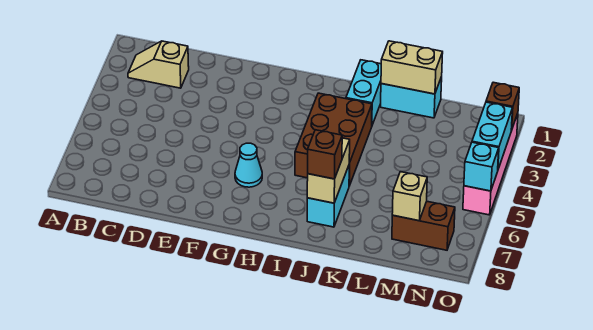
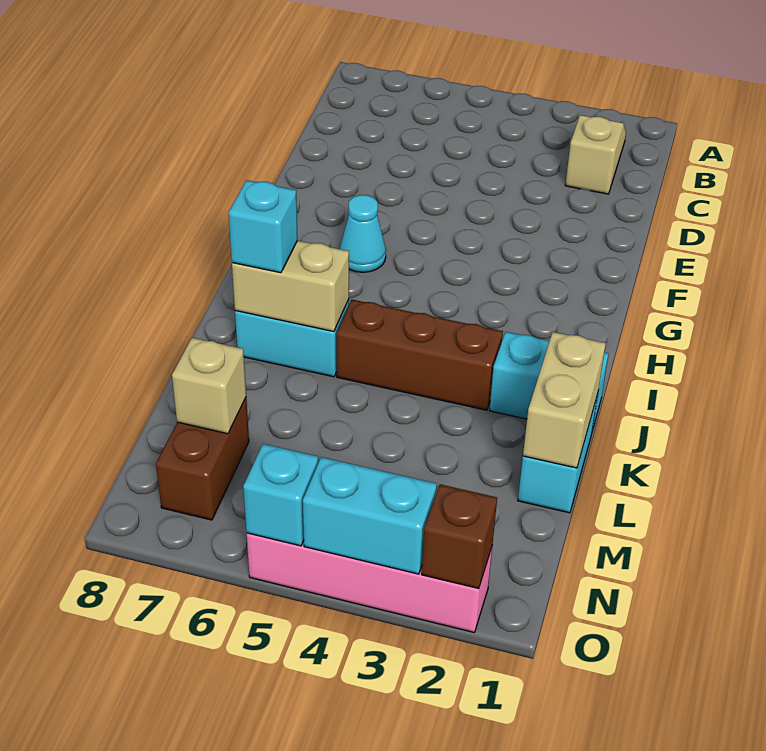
brown brick I3:J5 level 1 -> brown brick J3:J5 level 1
brown brick J7 level 3 -> cyan brick J7 level 3

